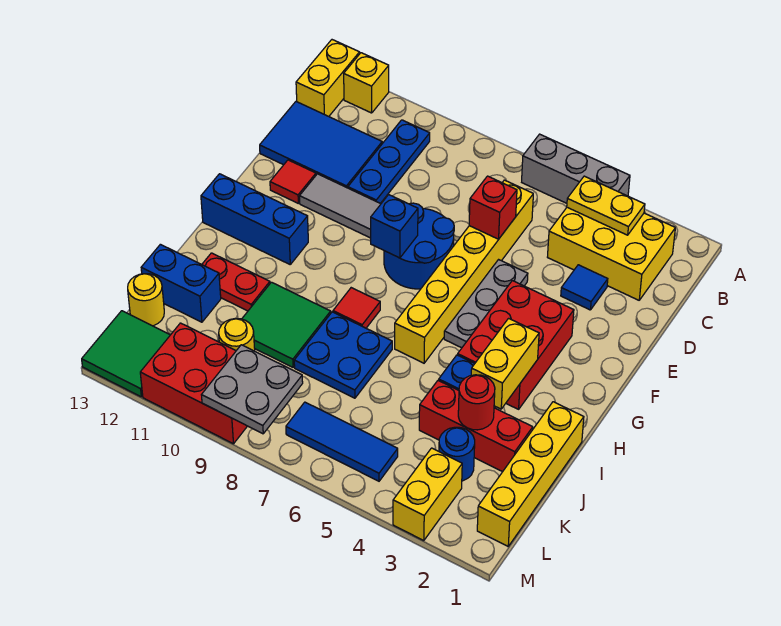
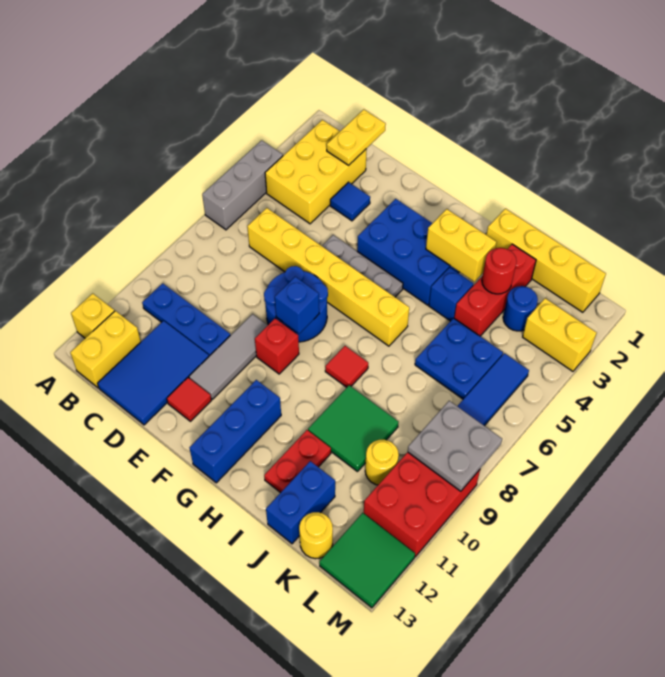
yellow brick A13:B13 level 1 -> yellow brick B12:B13 level 1
yellow plate B3:B4 level 2 -> yellow plate C1:C2 level 2
red brick D6 level 2 -> red brick F9 level 1
red brick F3:H4 level 1 -> blue brick F3:H4 level 1
blue plate I7:J8 level 1 -> blue plate J5:K6 level 1

